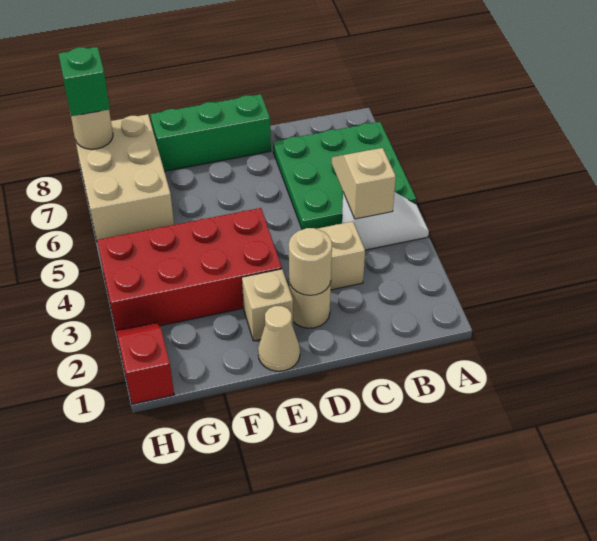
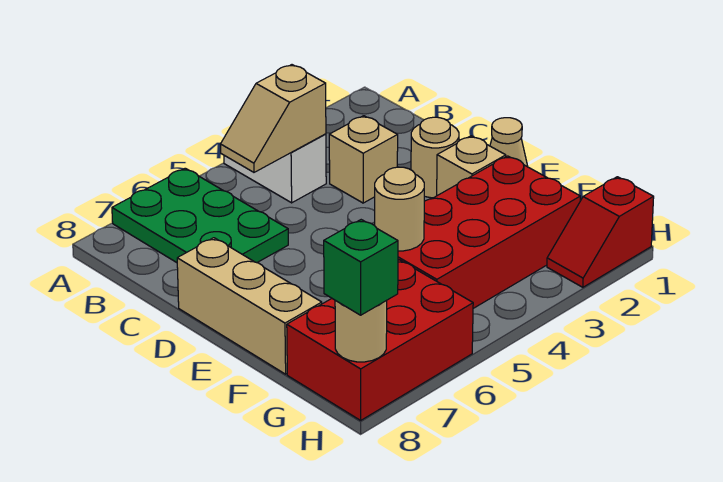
green plate A5:C7 level 1 -> green plate A6:C7 level 1
tan round brick D2 level 2 -> tan round brick F5 level 2
green brick D8:F8 level 1 -> tan brick D8:F8 level 1
red brick E3:H4 level 1 -> red brick F2:G5 level 1
tan brick G6:H8 level 1 -> red brick G6:H8 level 1

